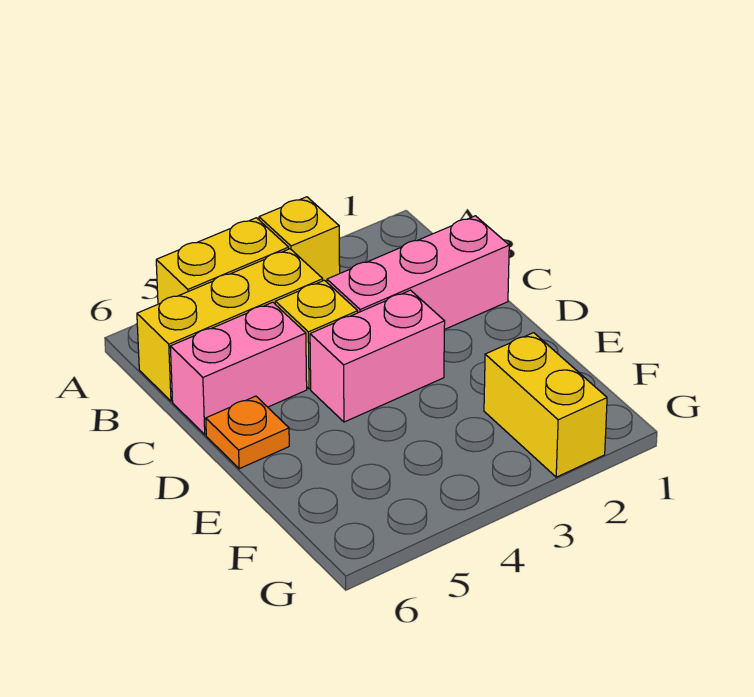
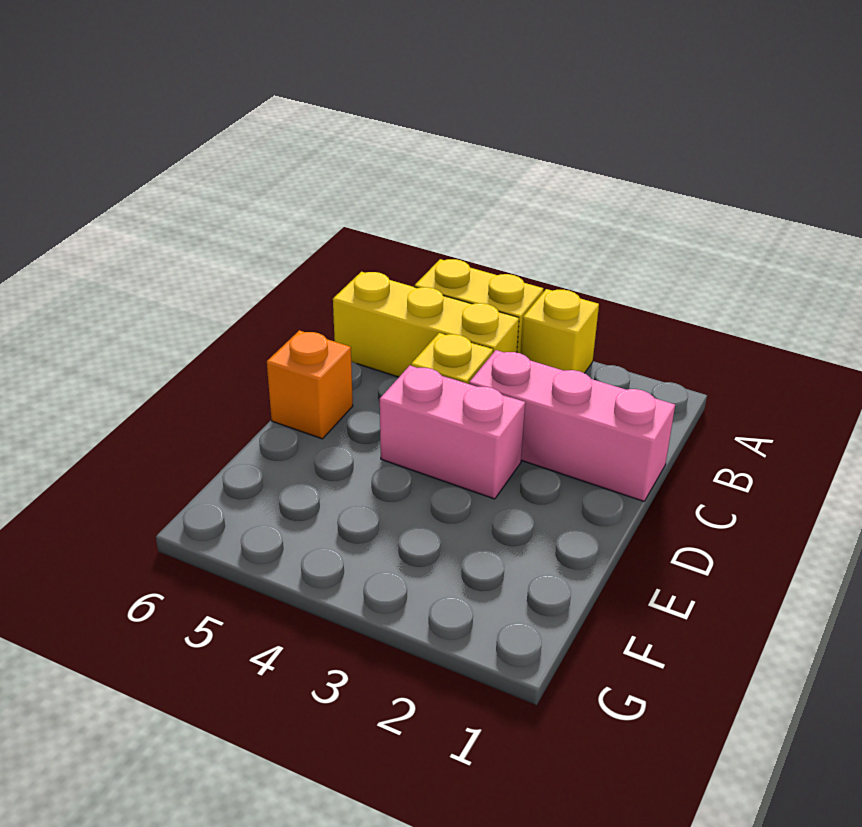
pink brick C5:C6 level 1 -> none
orange plate D6 level 1 -> orange brick D6 level 1
yellow brick F2:G2 level 1 -> none

